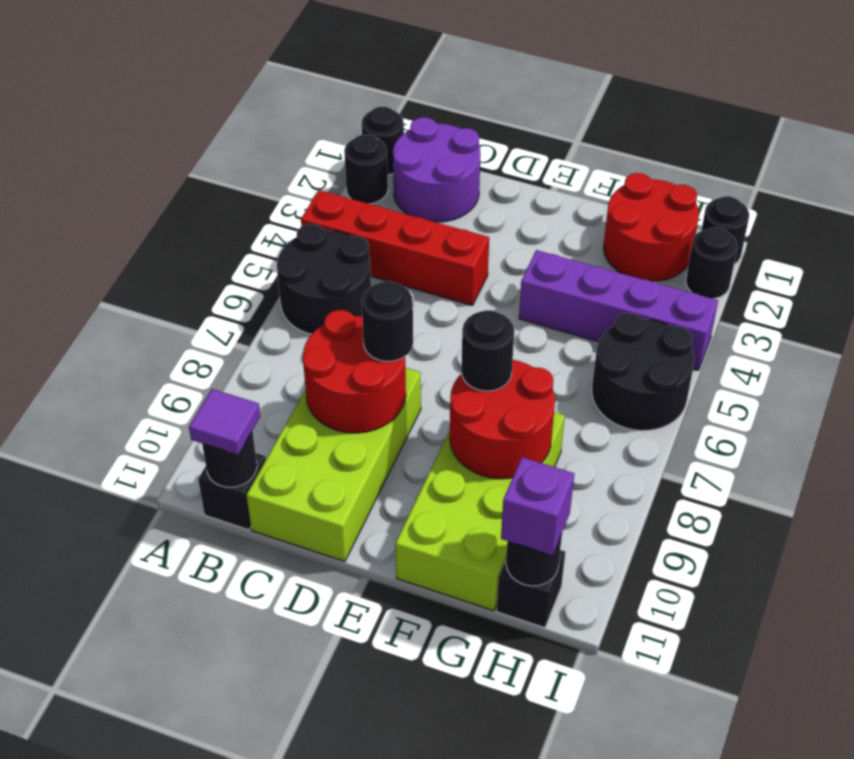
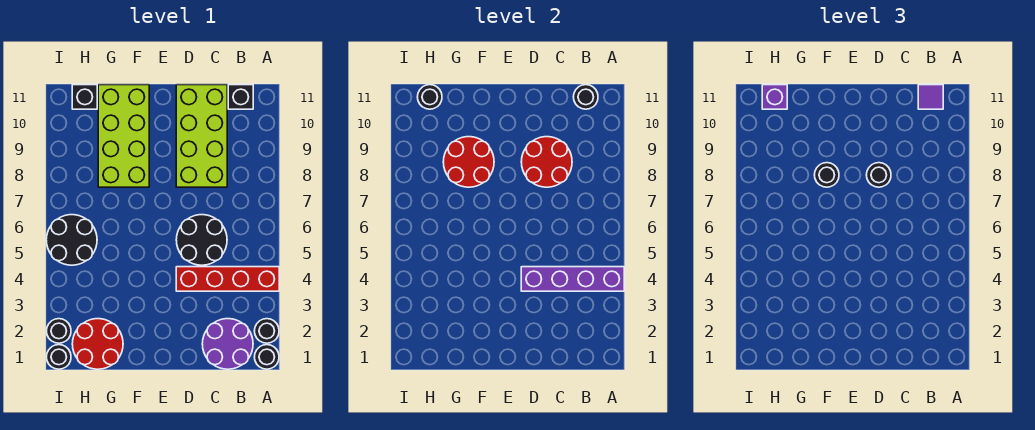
black round brick A5:B6 level 1 -> black round brick C5:D6 level 1
purple brick F4:I4 level 1 -> purple brick A4:D4 level 2

